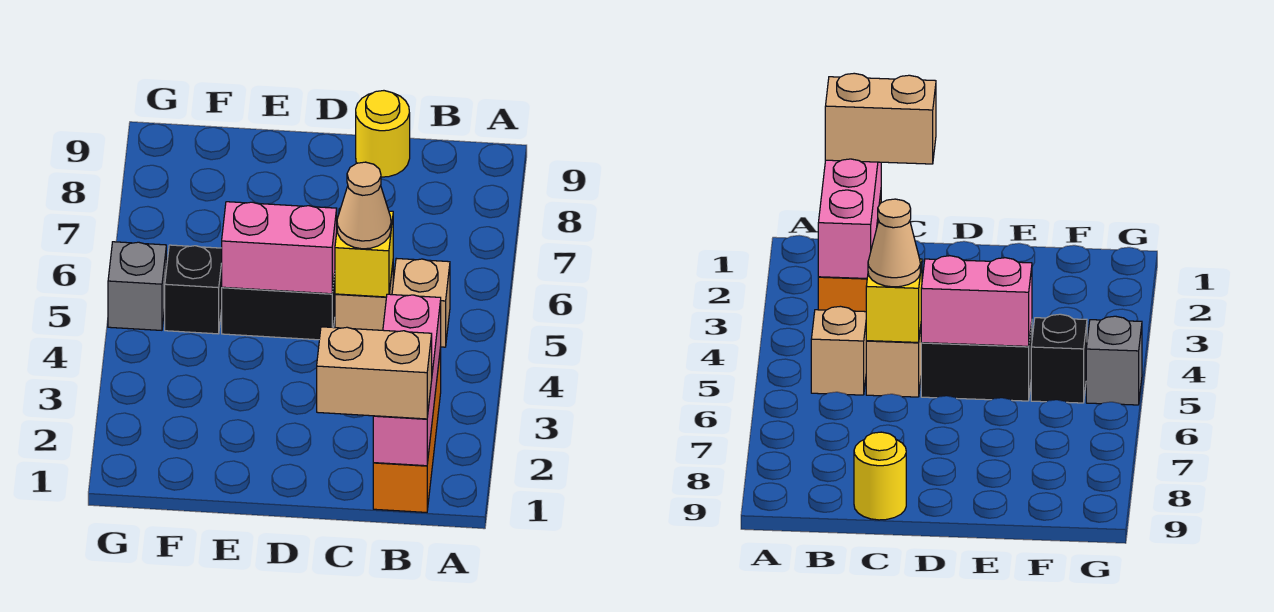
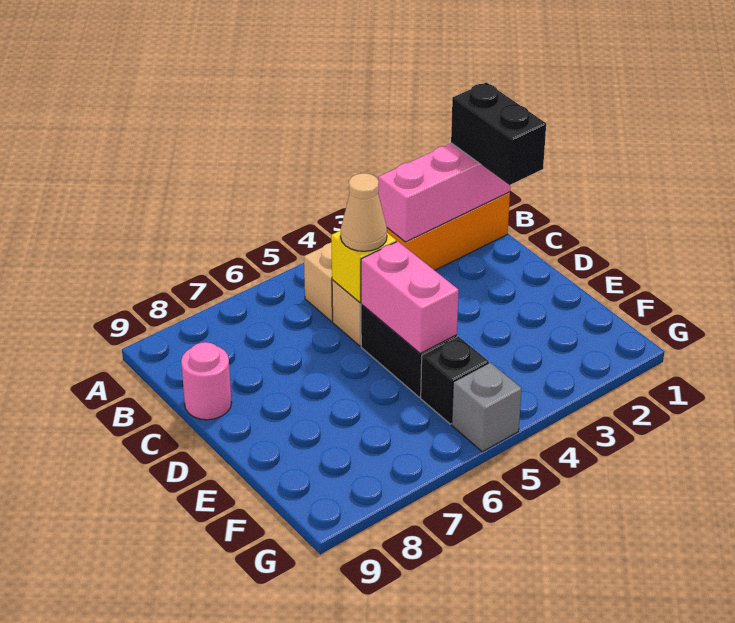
tan brick B1:C1 level 3 -> black brick B1:C1 level 3
yellow round brick C9 level 1 -> pink round brick C9 level 1

